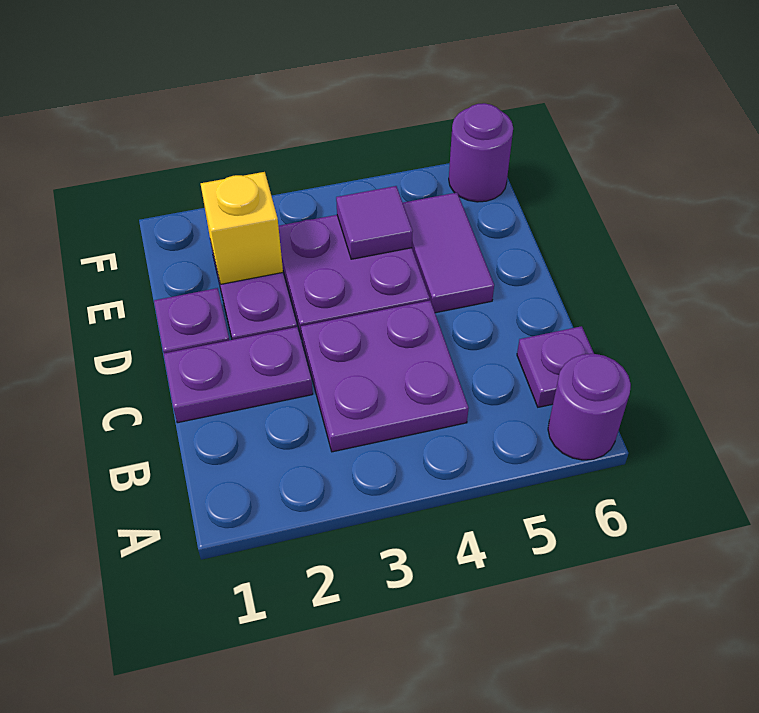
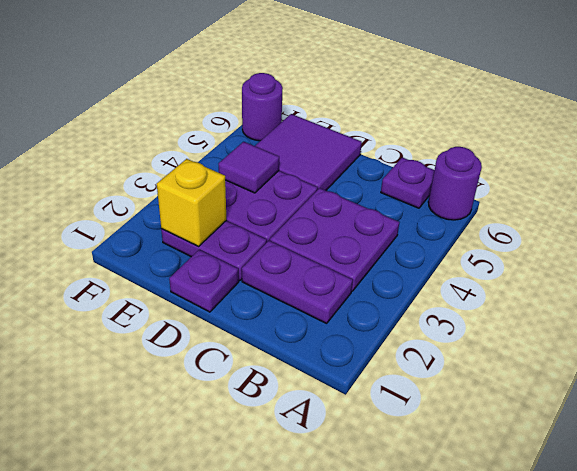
purple plate C1:C2 level 1 -> purple plate B2:C2 level 1
purple tile D5:E5 level 1 -> purple tile D5:E6 level 1

